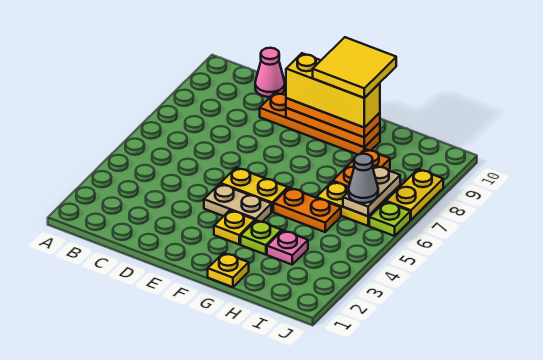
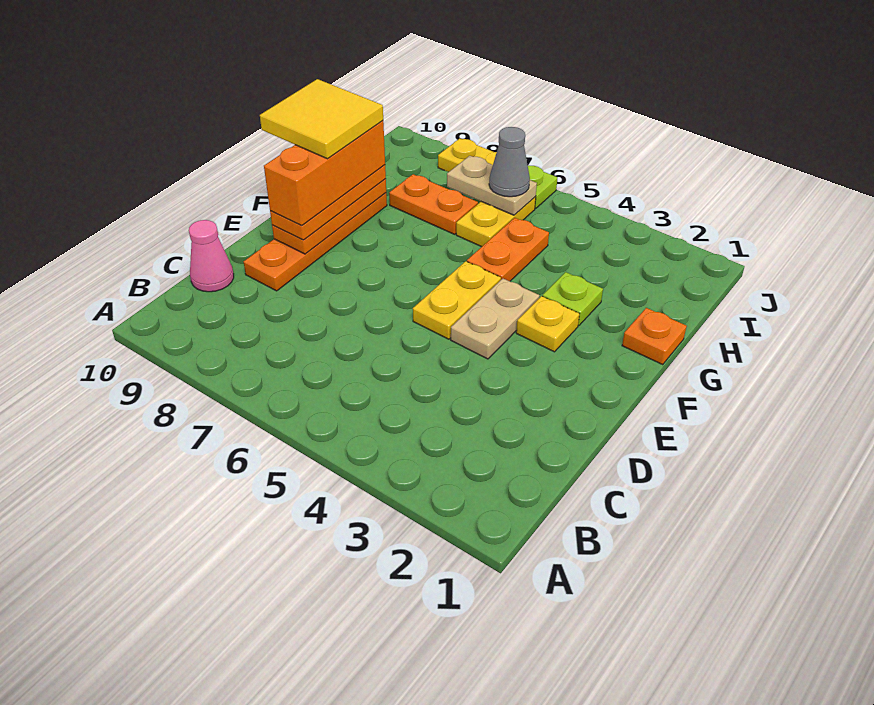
yellow brick E9:G9 level 4 -> orange brick E9:G9 level 4
yellow plate G1 level 1 -> orange plate G1 level 1
pink plate H3 level 1 -> none

